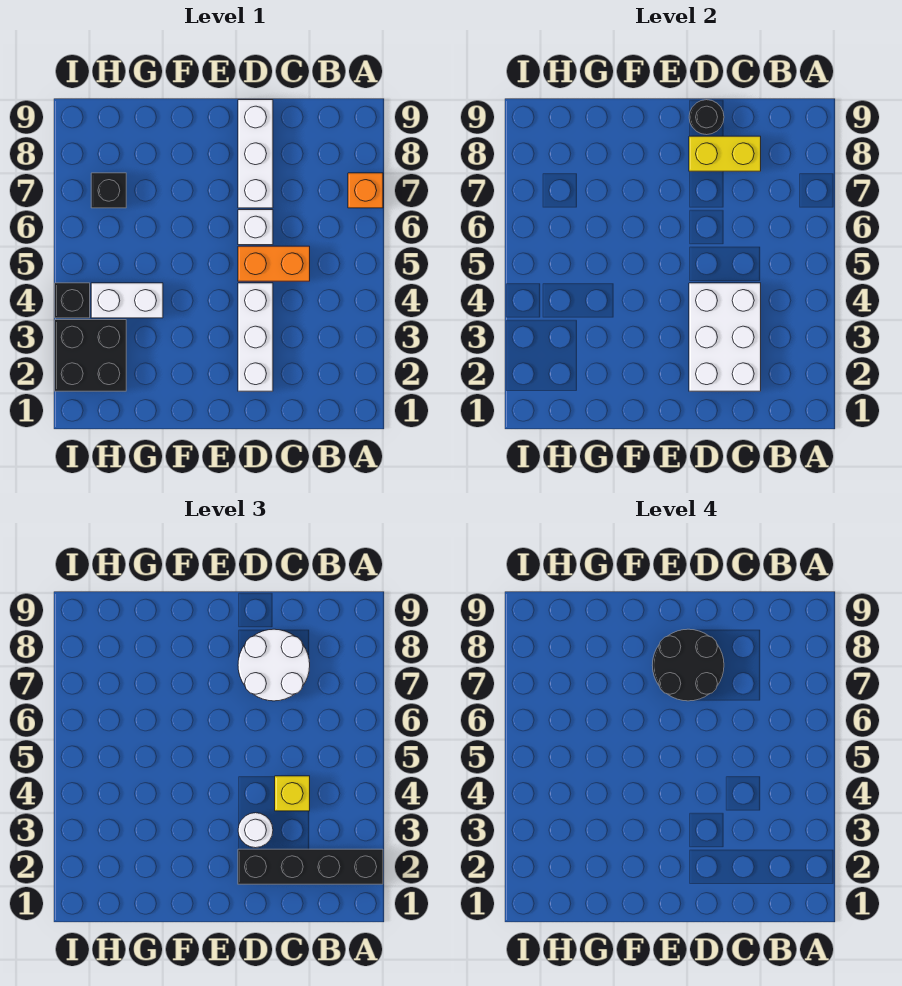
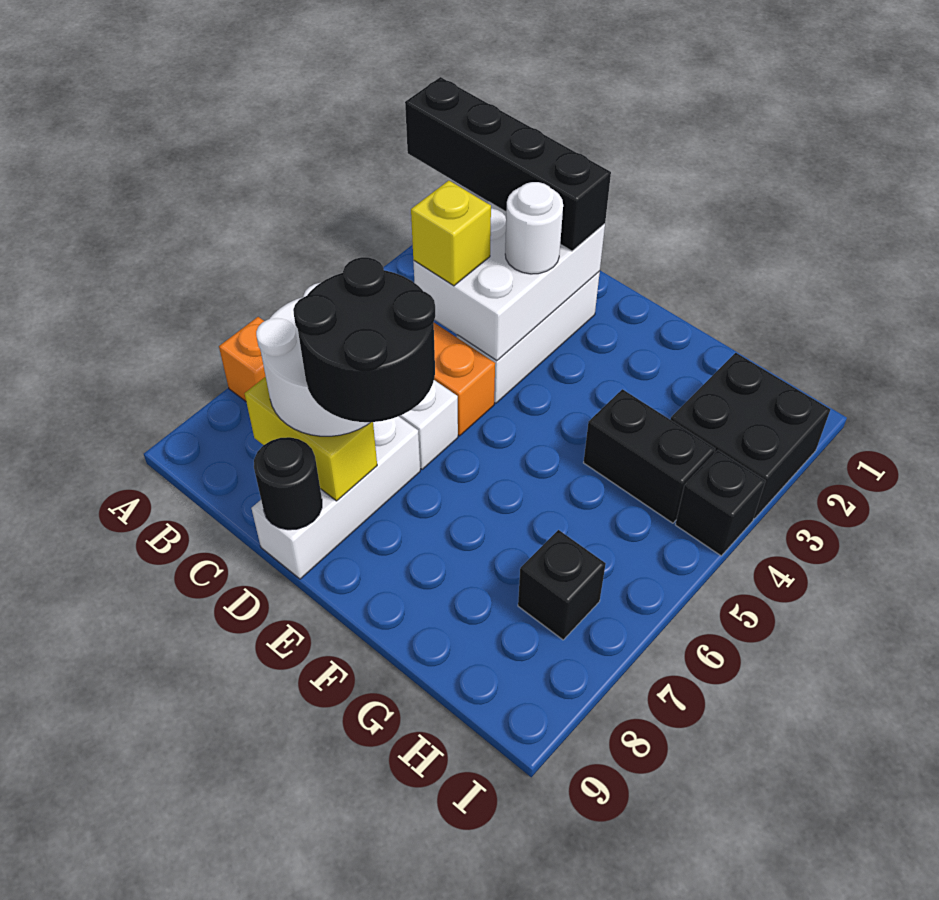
white brick G4:H4 level 1 -> black brick G4:H4 level 1

